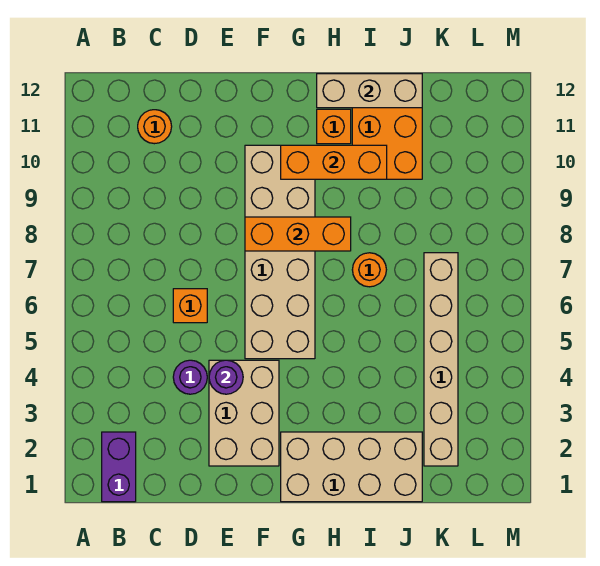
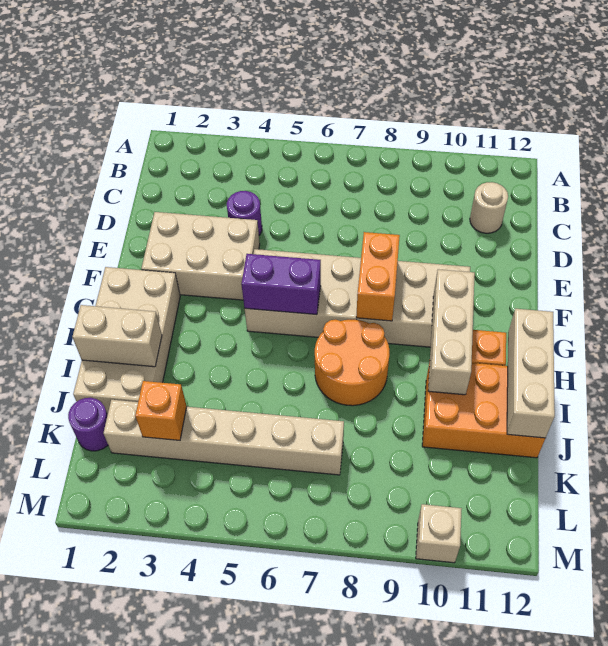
purple brick B1:B2 level 1 -> purple brick G5:G6 level 2
orange round brick C11 level 1 -> tan round brick C11 level 1
orange brick D6 level 1 -> orange brick K3 level 2
purple round brick E4 level 2 -> purple round brick K1 level 1
orange brick F8:H8 level 2 -> orange brick F8:G8 level 2
orange brick G10:I10 level 2 -> tan brick G10:I10 level 2
none -> tan brick I1:I2 level 2
orange round brick I7 level 1 -> orange round brick H7:I8 level 1
none -> tan brick M10 level 1

